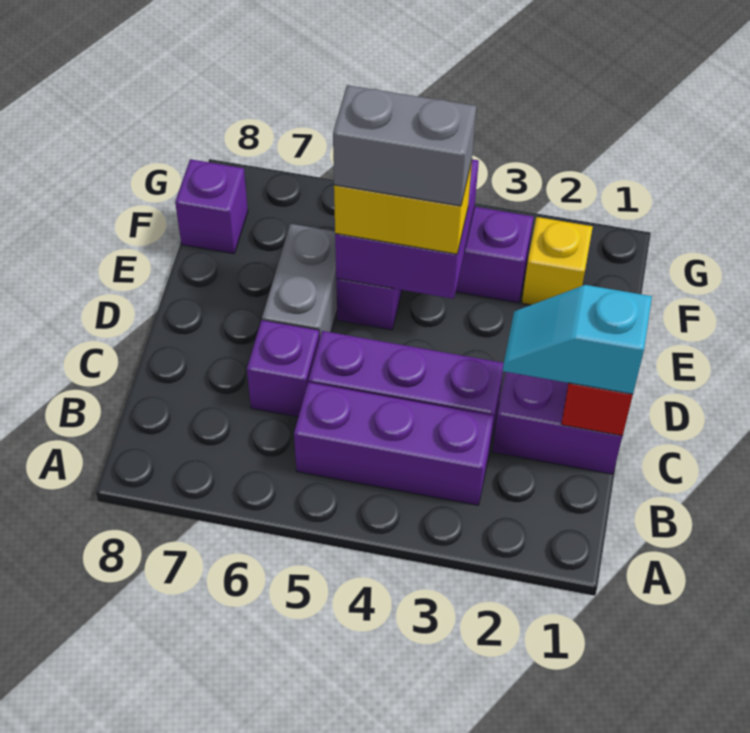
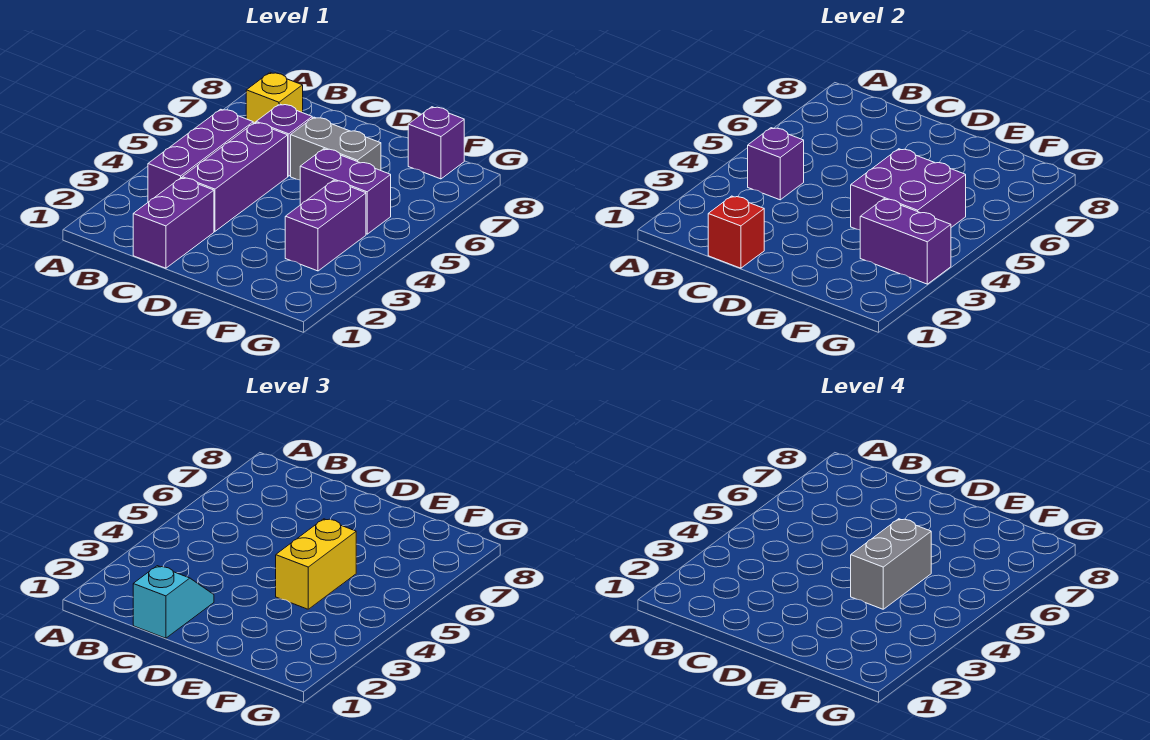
none -> purple brick B4 level 2
yellow brick F2 level 1 -> yellow brick B7 level 1
none -> purple brick F3:G3 level 2

